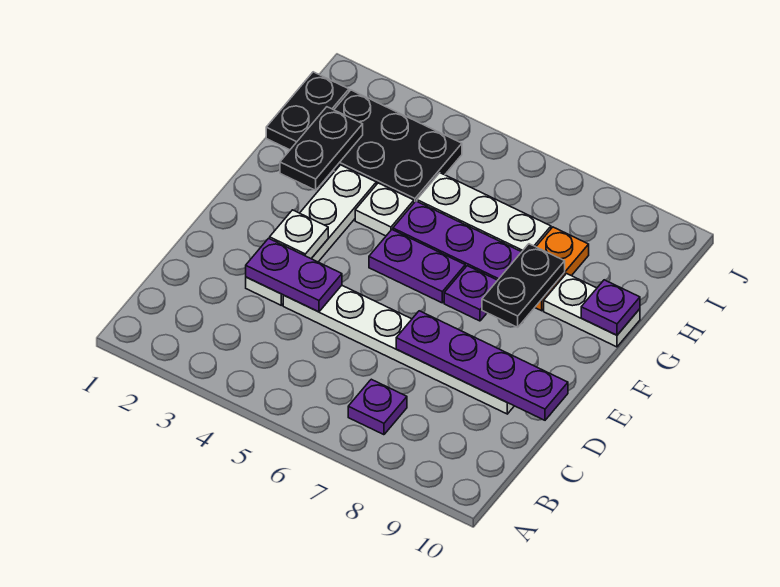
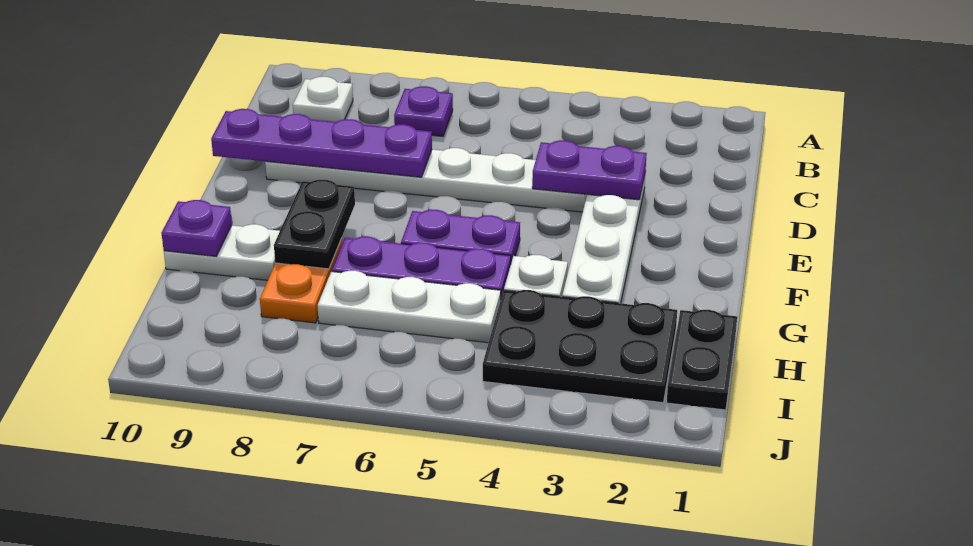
white plate E3 level 2 -> white plate B9 level 1
purple plate F7 level 1 -> none
black plate G2:H2 level 2 -> none

